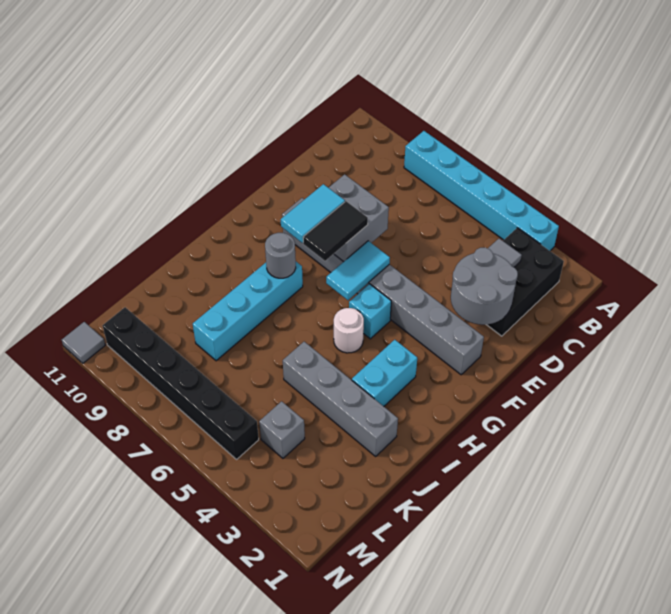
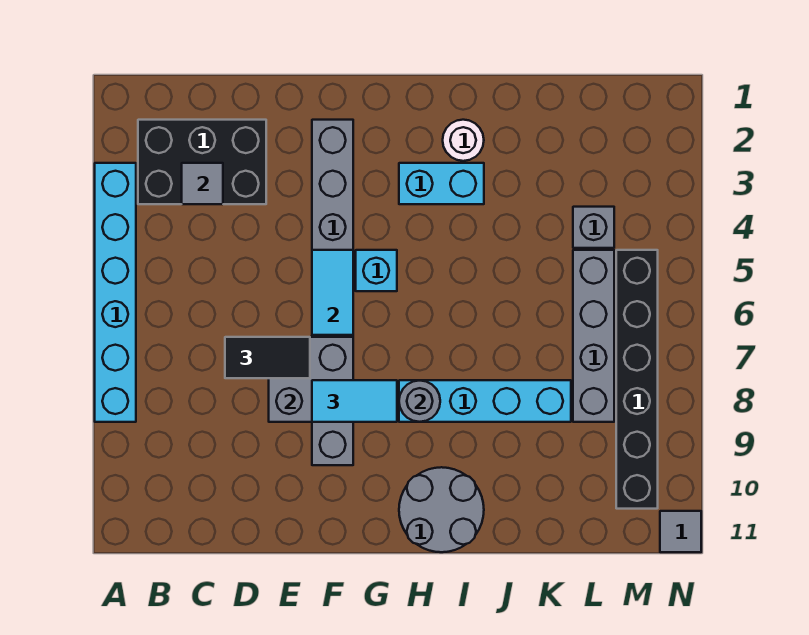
grey round brick D2:E3 level 2 -> grey round brick H10:I11 level 1
cyan tile F6:G6 level 2 -> cyan tile F5:F6 level 2
black tile F7:G7 level 3 -> black tile D7:E7 level 3
white round brick H5 level 1 -> white round brick I2 level 1
grey brick J2:J5 level 1 -> grey brick L5:L8 level 1

